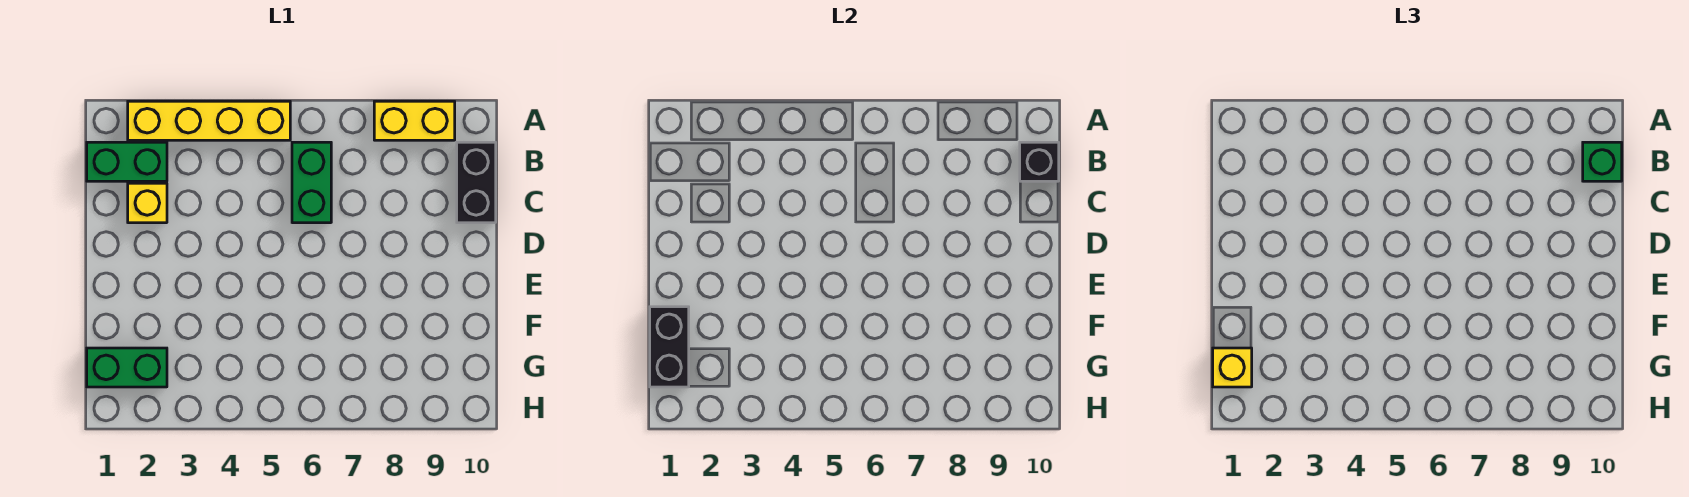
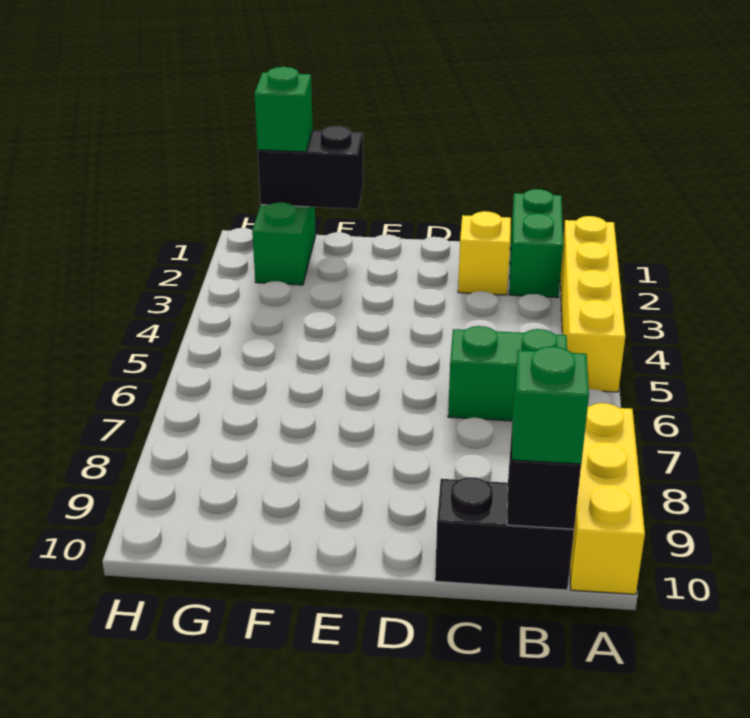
yellow brick A8:A9 level 1 -> yellow brick A8:A10 level 1
yellow brick G1 level 3 -> green brick G1 level 3

